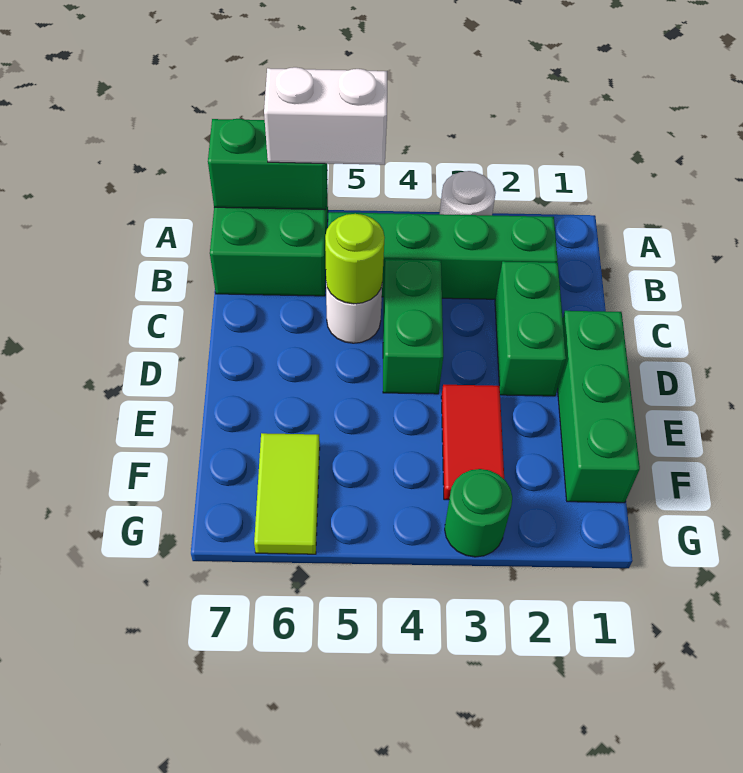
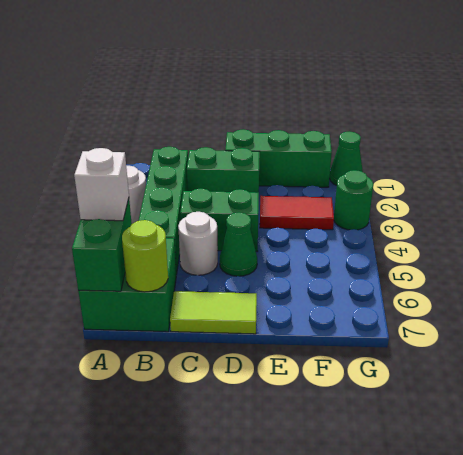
white brick A5:A6 level 3 -> white brick A6 level 3
lime round brick C5 level 2 -> lime round brick B7 level 2
none -> green cone D5 level 1
lime tile F6:G6 level 1 -> lime tile C7:D7 level 1
none -> green cone G1 level 1

